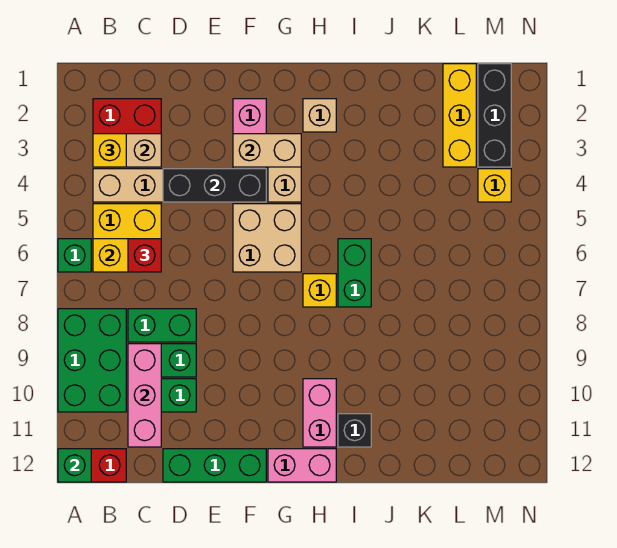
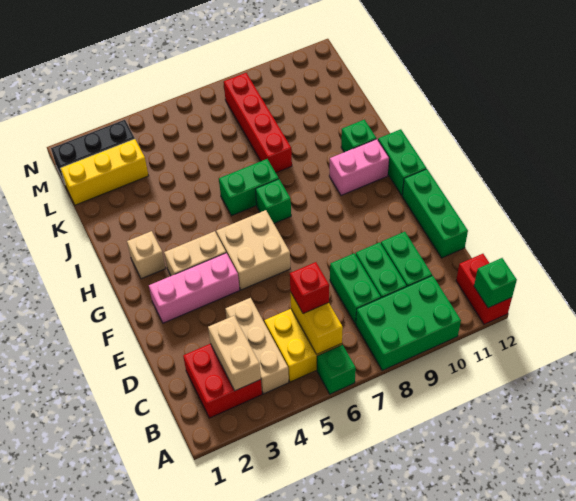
yellow brick B3 level 3 -> none
pink brick C9:C11 level 2 -> none
black brick D4:F4 level 2 -> none
tan brick F3:G3 level 2 -> none
pink brick G12:H12 level 1 -> green brick G12:H12 level 1
yellow brick H7 level 1 -> green brick H7 level 1
black brick I11 level 1 -> green brick I11 level 1
none -> red brick J8:M8 level 1
yellow brick M4 level 1 -> none

